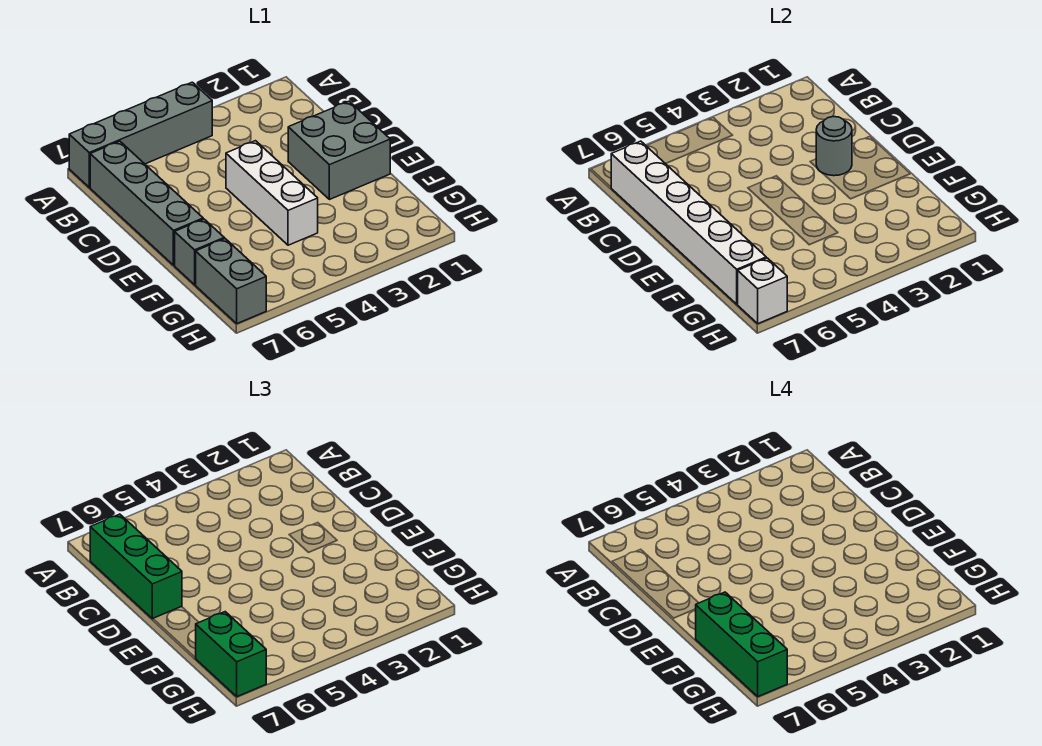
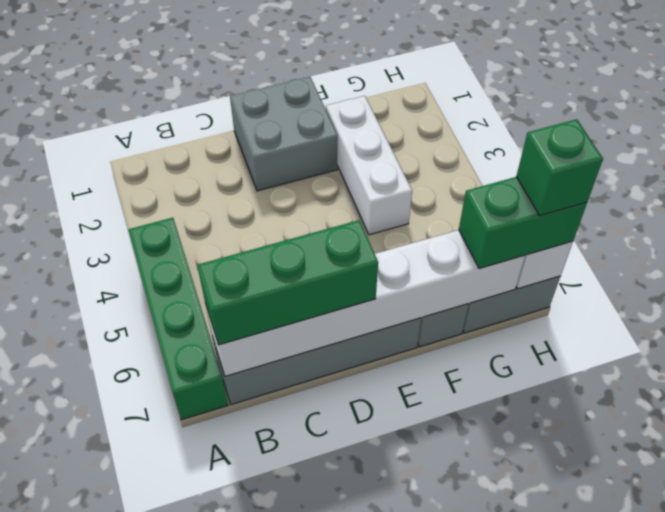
grey brick A4:A7 level 1 -> green brick A4:A7 level 1
grey round brick D2 level 2 -> none
white brick D4:F4 level 1 -> white brick F2:F4 level 1
green brick F7:H7 level 4 -> green brick H7 level 4

